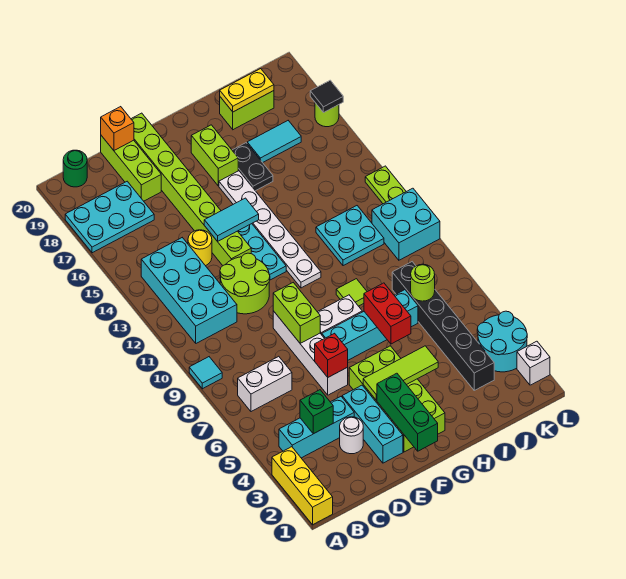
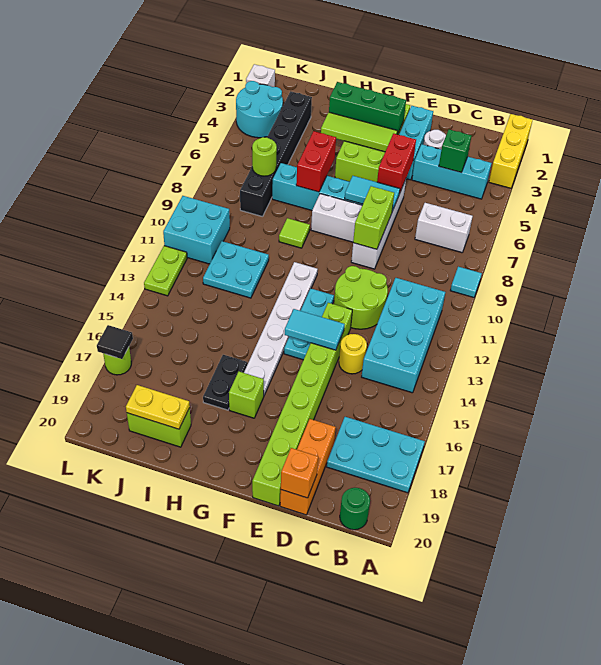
lime brick D18:D20 level 1 -> orange brick D18:D20 level 1
red brick E6 level 2 -> red brick E5:E6 level 2
green brick F1:F3 level 2 -> green brick F3:H3 level 2
lime brick G17:G18 level 1 -> lime brick G17 level 1
cyan tile I17:J17 level 1 -> cyan tile E7:F7 level 2

